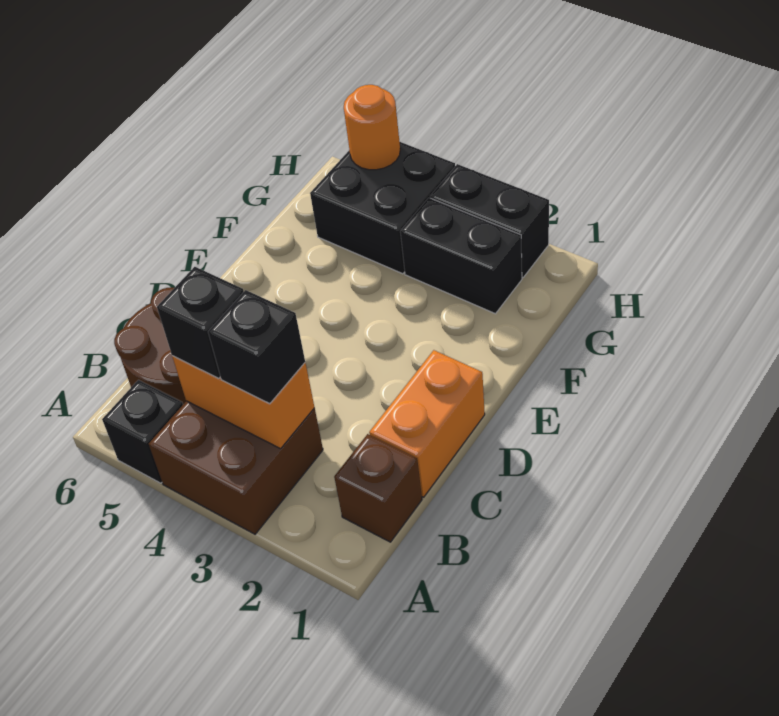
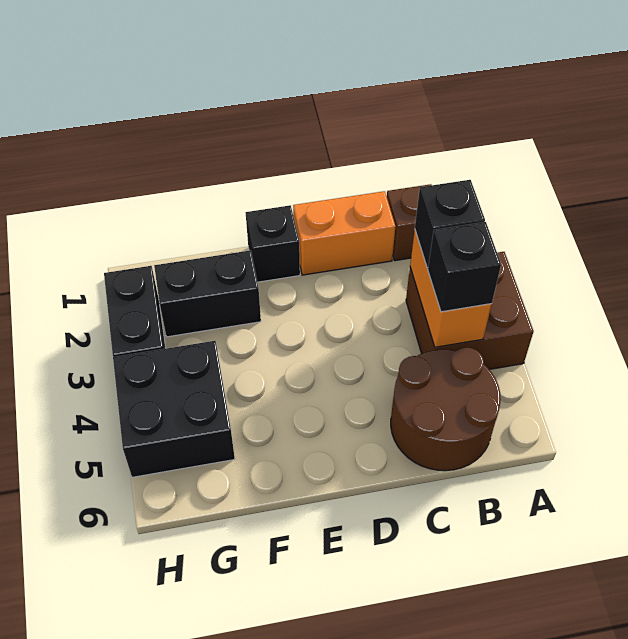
black brick A5 level 1 -> black brick E1 level 1
black brick G2:G3 level 1 -> black brick F2:G2 level 1
orange round brick H5 level 2 -> none

